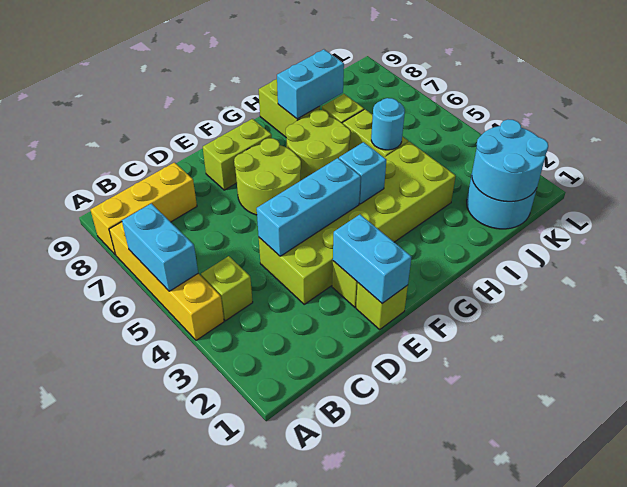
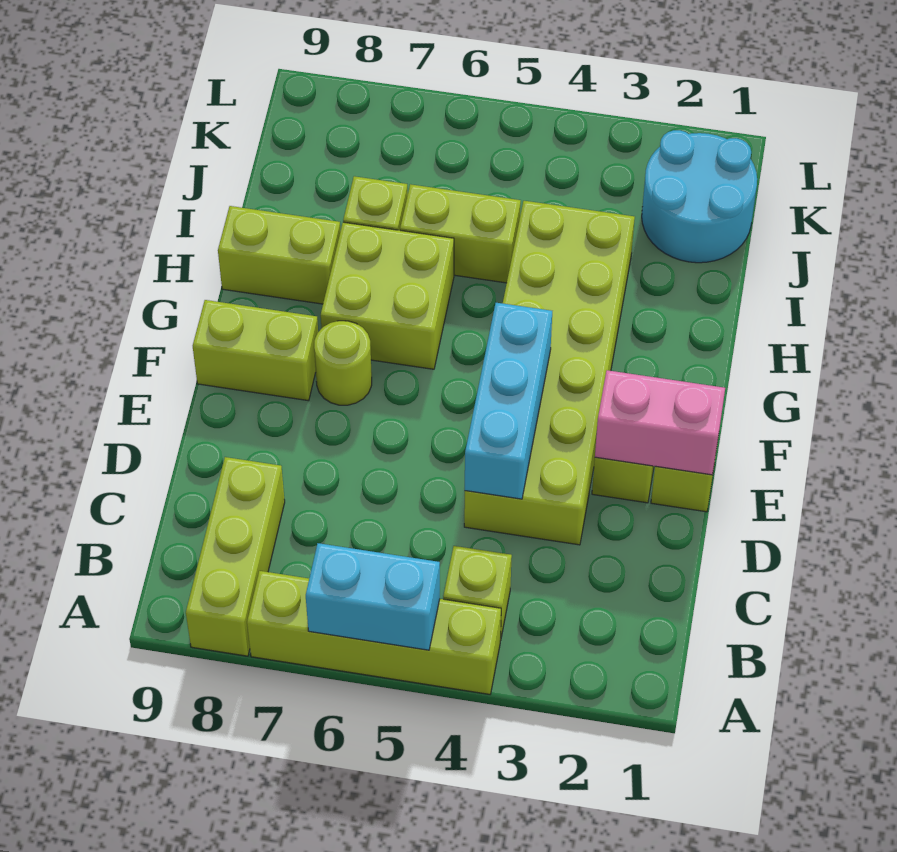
yellow brick A4:A7 level 1 -> lime brick A4:A7 level 1
yellow brick A8:C8 level 1 -> lime brick A8:C8 level 1
cyan brick E1:E2 level 2 -> pink brick E1:E2 level 2
lime round brick E6:F7 level 1 -> lime round brick F7 level 1
lime brick E8:F8 level 1 -> lime brick F8:F9 level 1
cyan brick G4 level 2 -> none
lime round brick G6:H7 level 1 -> lime brick G6:H7 level 1
cyan brick H8:I8 level 2 -> none
cyan round brick I5 level 2 -> none
cyan round brick J1:K2 level 2 -> none

